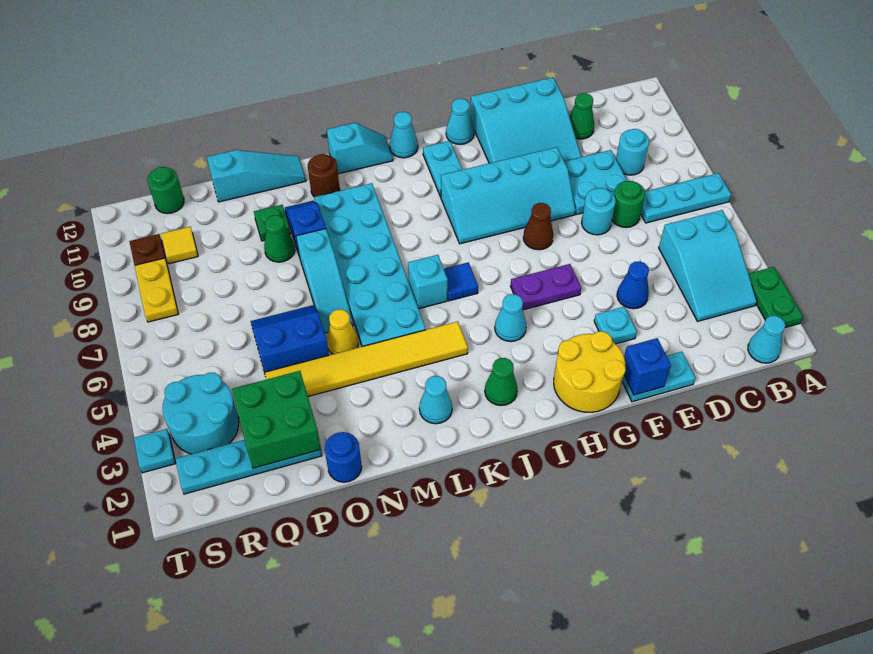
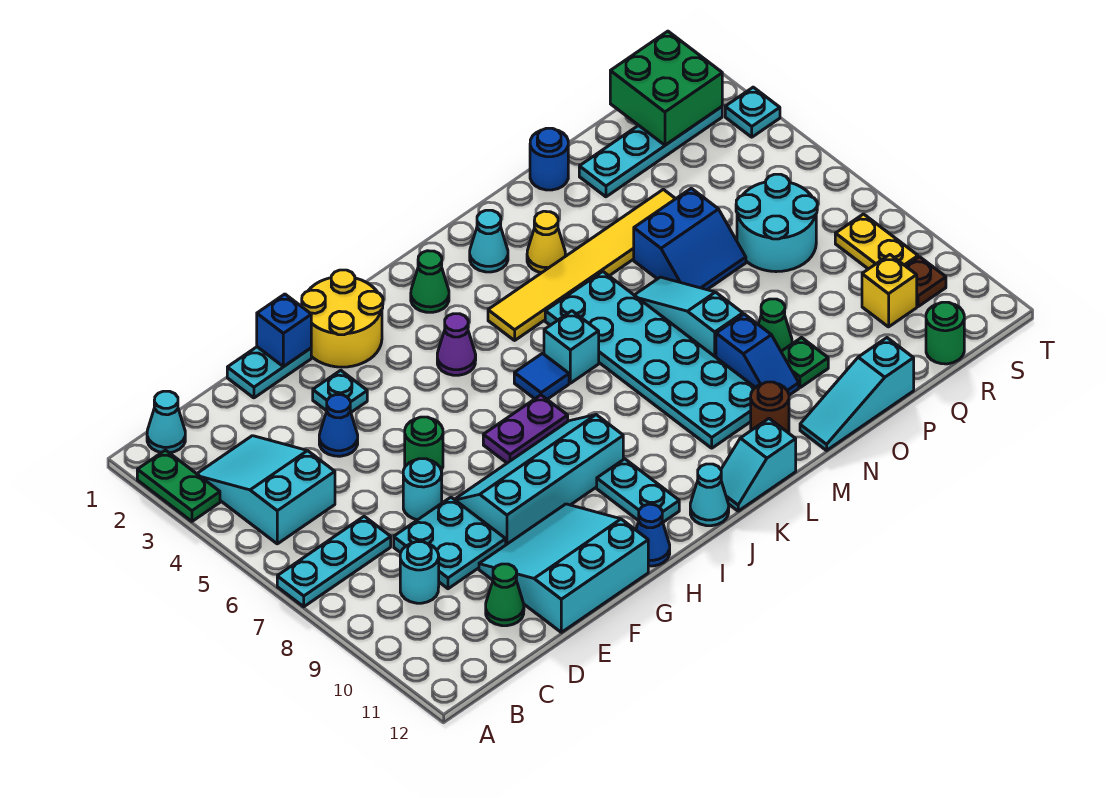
green round brick D7 level 1 -> green round brick F6 level 1
purple plate G5:H5 level 1 -> purple plate H7:I7 level 1
brown cone G7 level 1 -> none
cyan cone H12 level 1 -> blue cone H12 level 1
cyan cone I4 level 1 -> purple cone I4 level 1
yellow cone N5 level 1 -> yellow cone M3 level 1
green brick P2:Q3 level 2 -> green brick R1:S2 level 2
cyan round brick R3:S4 level 1 -> cyan round brick Q6:R7 level 1
yellow tile R10 level 1 -> yellow brick R10 level 1

